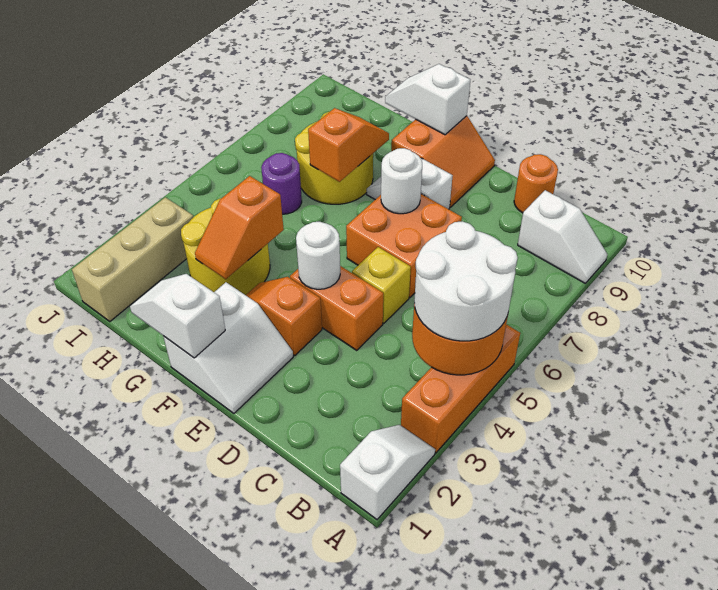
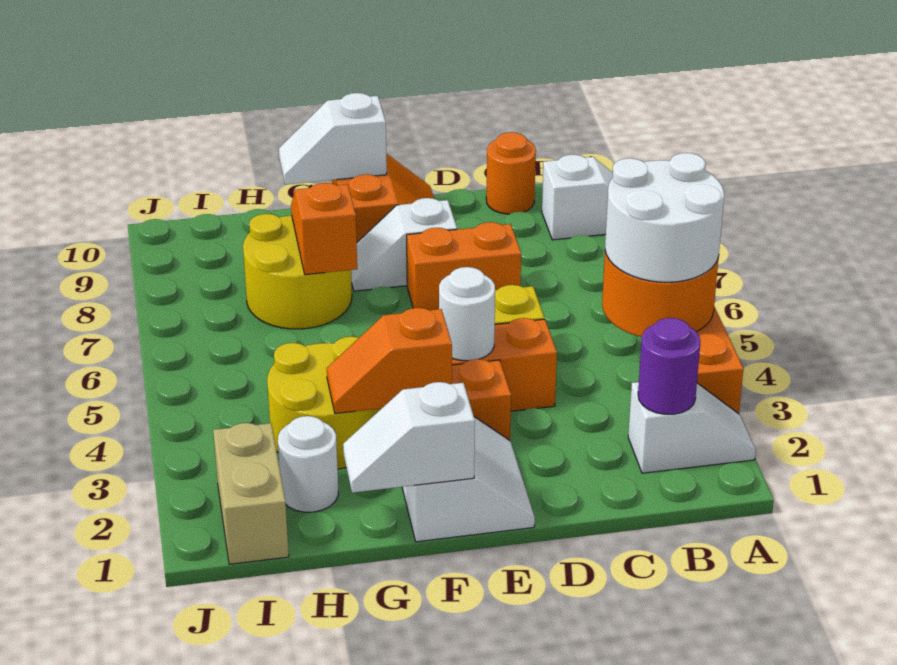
white slope A1:A2 level 1 top 1 -> white slope A2:B2 level 1 top B
orange brick D6:E7 level 1 -> orange brick D7:E7 level 1
white round brick E7 level 2 -> white round brick H2 level 1
orange slope G3:G4 level 2 top 4 -> orange slope F3:G3 level 2 top F
purple round brick H6 level 1 -> purple round brick B2 level 2
tan brick I1:I3 level 1 -> tan brick I1:I2 level 1

